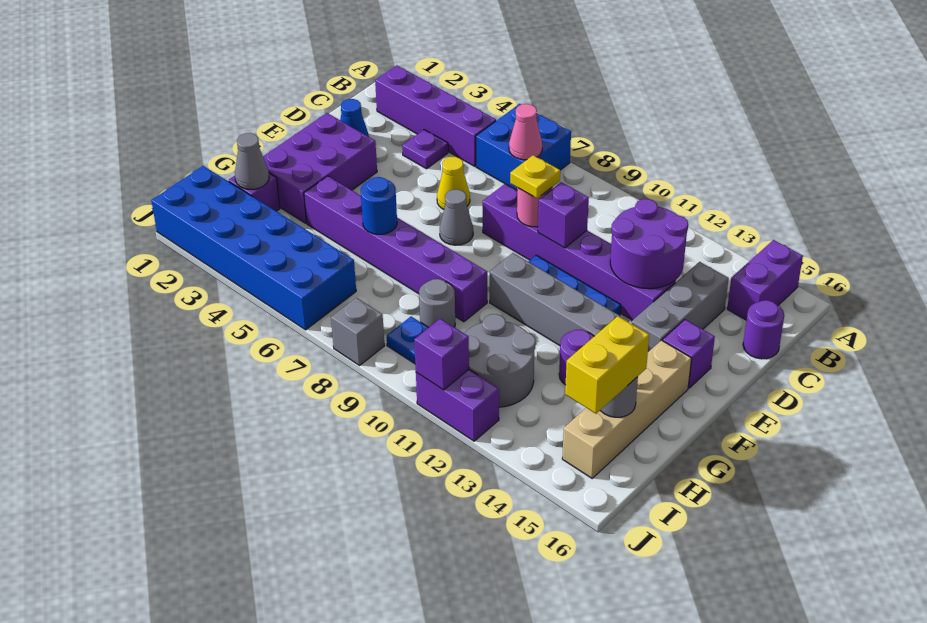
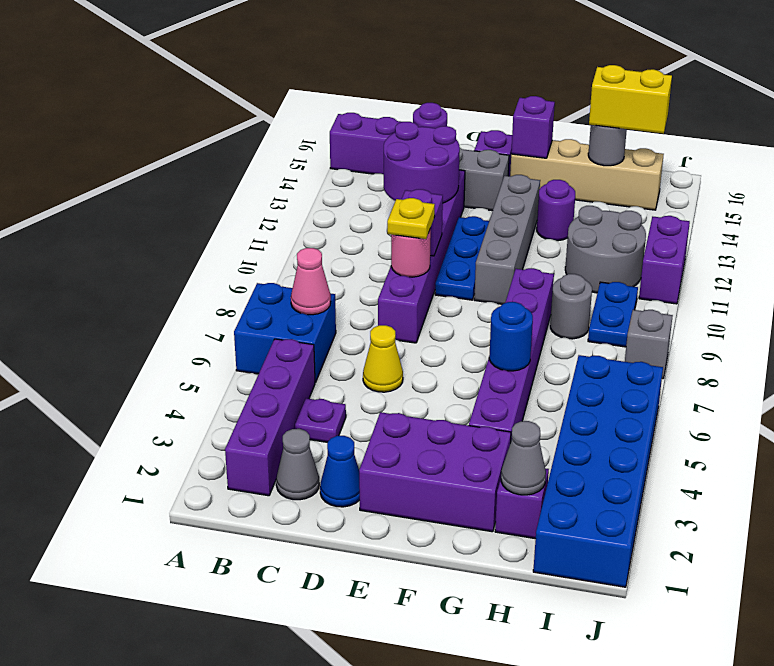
grey cone E7 level 1 -> grey cone C2 level 1
purple brick J11 level 2 -> purple brick F15 level 2

